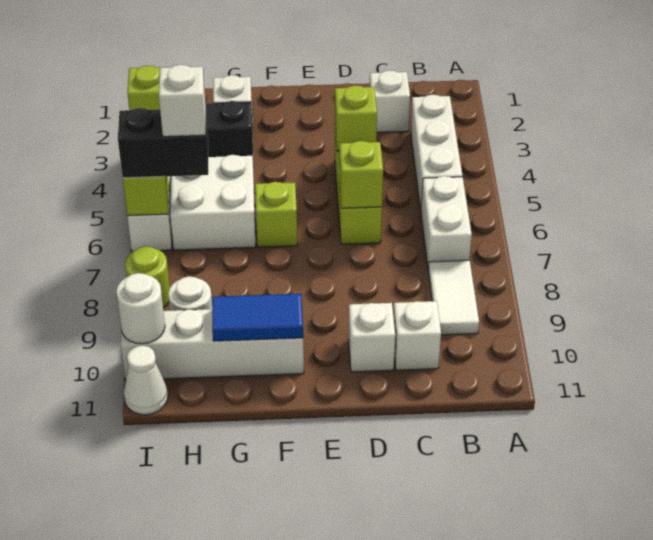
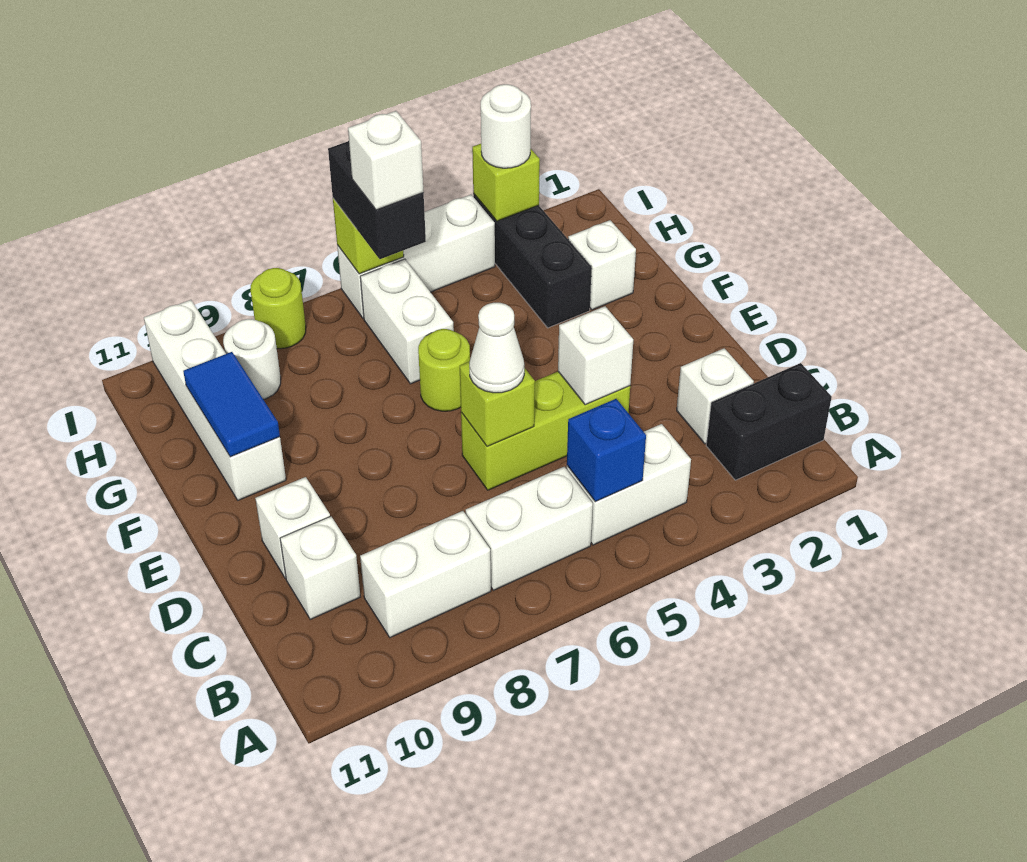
none -> black brick B1:B2 level 1
white brick B3:B5 level 1 -> white brick B4:B5 level 1
none -> blue brick B5 level 2
white tile B8:B9 level 1 -> white brick B8:B9 level 1
lime brick D4 level 2 -> white brick D4 level 2
lime brick F6 level 1 -> lime round brick F6 level 1
white brick G5:H6 level 1 -> white brick G6:H6 level 1
white round brick I10 level 2 -> white round brick I3 level 3
white cone I11 level 1 -> white cone D6 level 3

